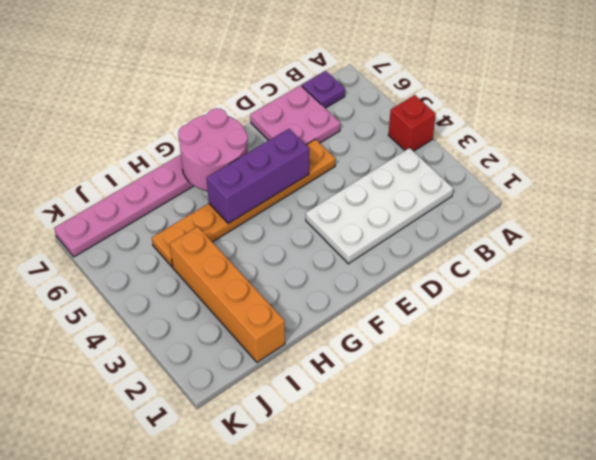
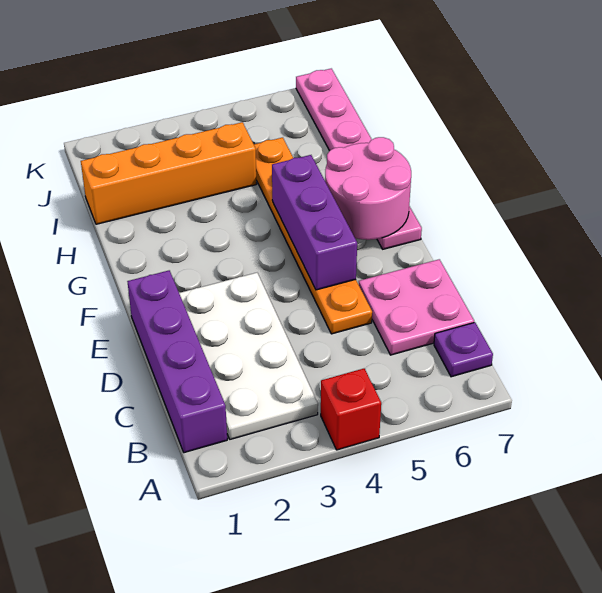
none -> purple brick B1:E1 level 1

